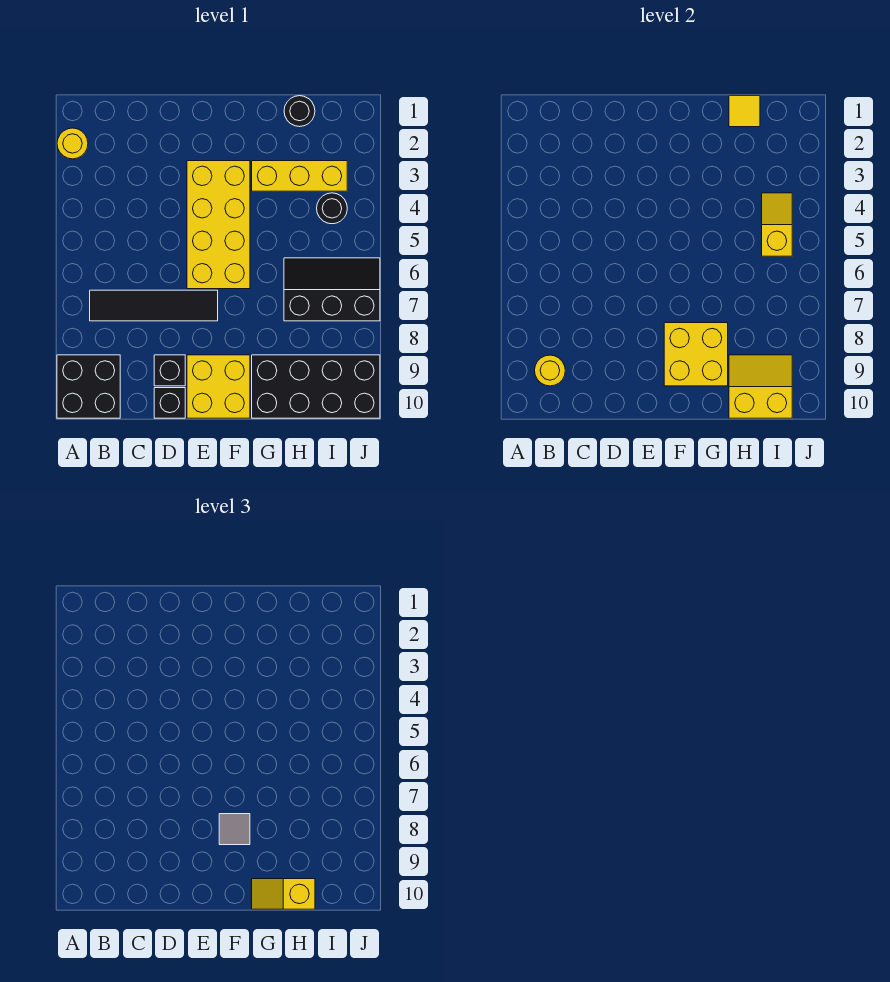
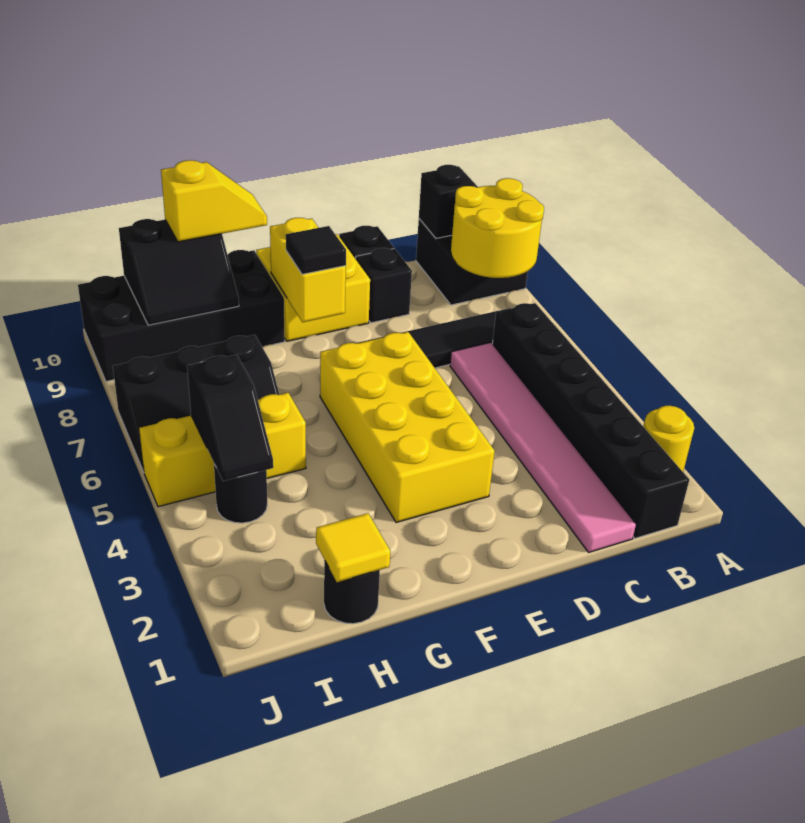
none -> black brick B1:B6 level 1
yellow round brick B9 level 2 -> yellow round brick A8:B9 level 2
none -> black brick B10 level 2
none -> pink tile C1:C6 level 1
yellow brick F8:G9 level 2 -> yellow brick F8:F9 level 2
grey tile F8 level 3 -> black tile F8 level 3
yellow brick G3:I3 level 1 -> yellow brick H5:J5 level 1
yellow slope H9:I10 level 2 top 10 -> black slope H9:I10 level 2 top 10
yellow slope I4:I5 level 2 top 5 -> black slope I4:I5 level 2 top 5

